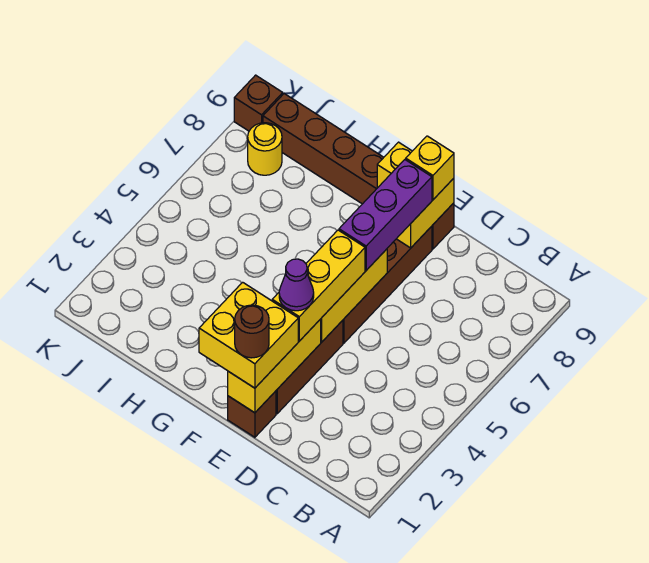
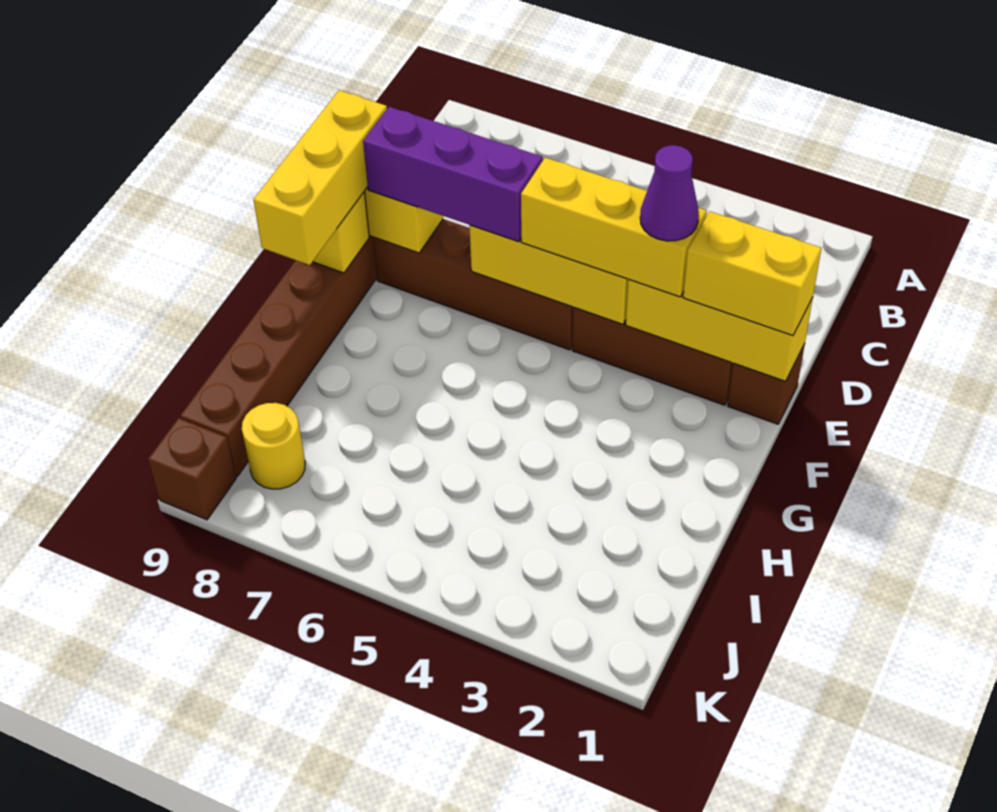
yellow brick E1:F2 level 3 -> yellow brick E1:E2 level 3
brown round brick E1 level 4 -> none
yellow brick E9 level 3 -> yellow brick E9:G9 level 3

